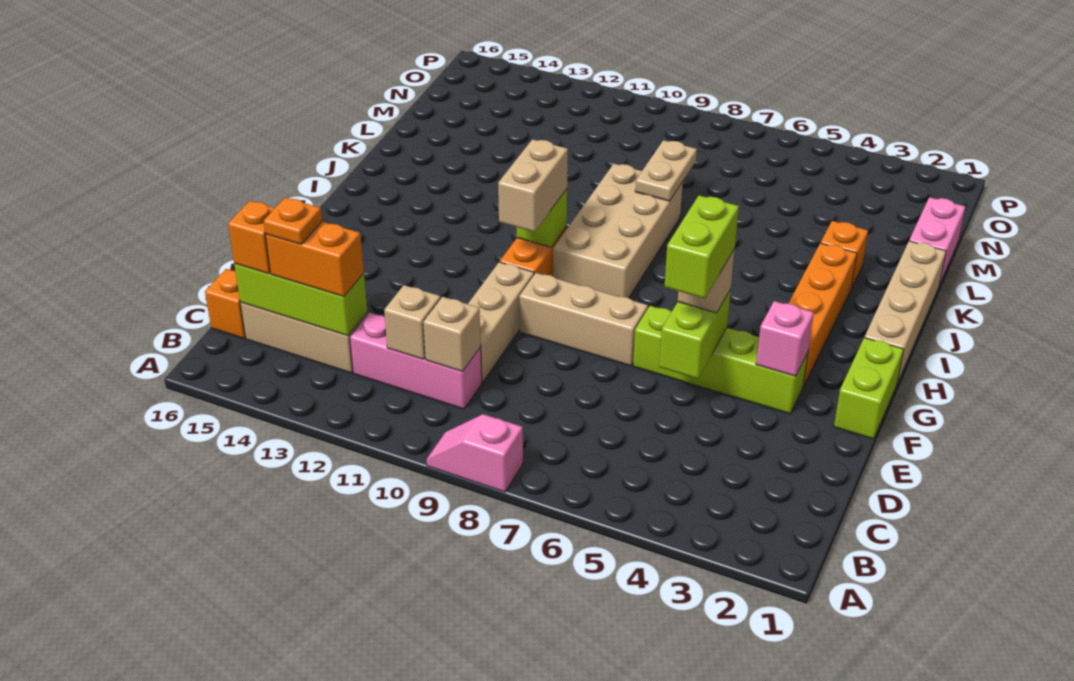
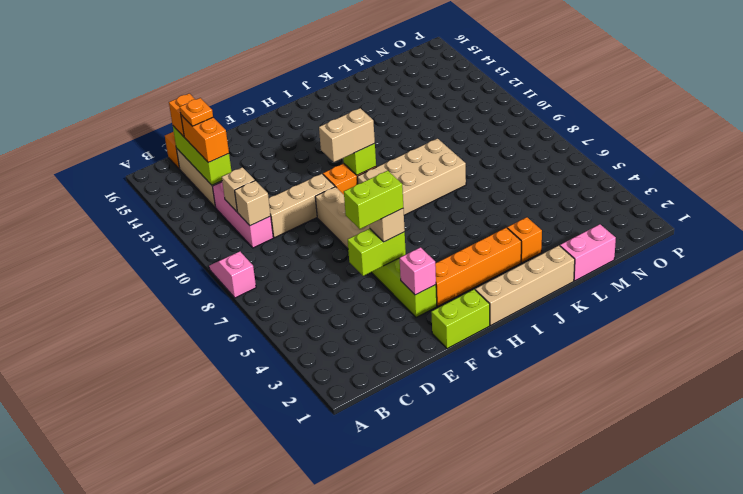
tan plate K8:L8 level 2 -> none

